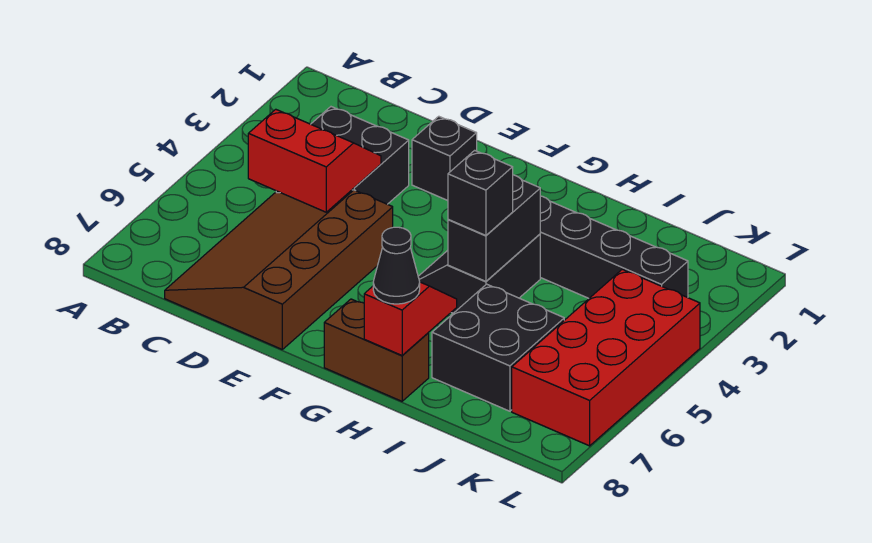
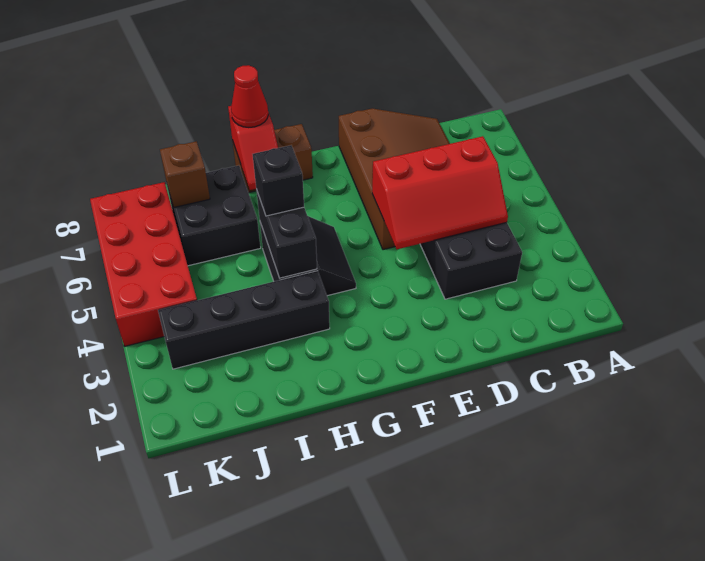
red slope C4:D5 level 2 top 5 -> red slope C4:E5 level 2 top 5
black brick E2 level 1 -> none
black cone H8 level 3 -> red cone H8 level 3
none -> brown brick J7 level 2

